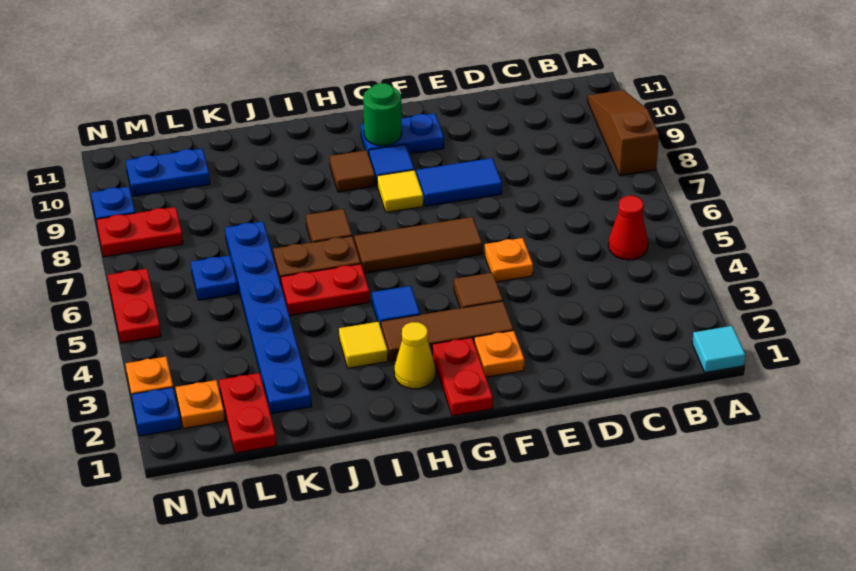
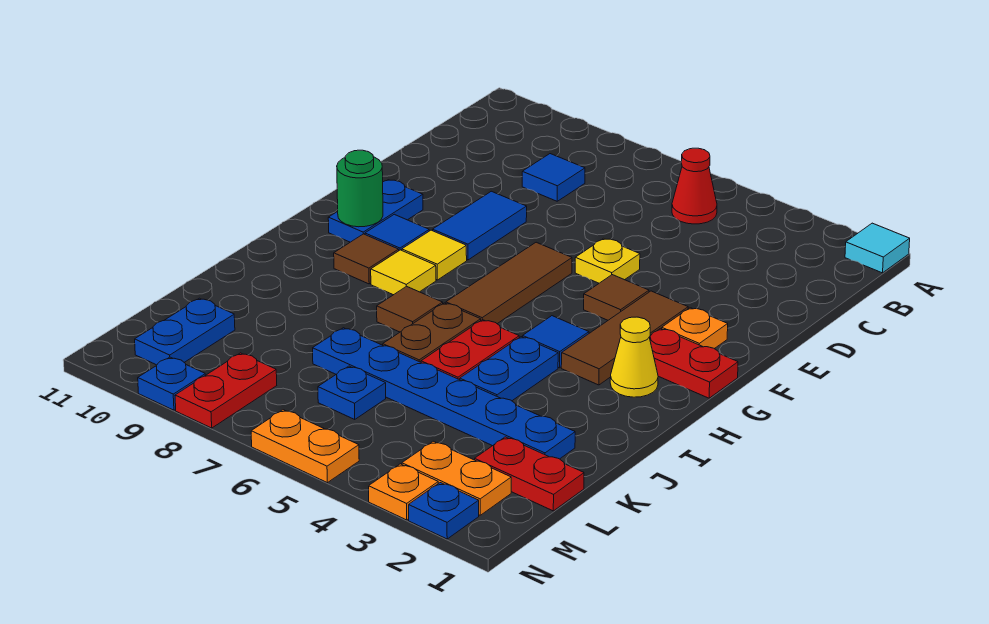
brown slope A8:A10 level 1 top 8 -> none
none -> blue tile C8 level 1
orange plate E5 level 1 -> yellow plate E5 level 1
yellow tile I3 level 1 -> yellow tile H8 level 1
none -> blue plate I4:J4 level 1
orange plate M2 level 1 -> orange plate M2:M3 level 1
red plate N5:N6 level 1 -> orange plate N5:N6 level 1

